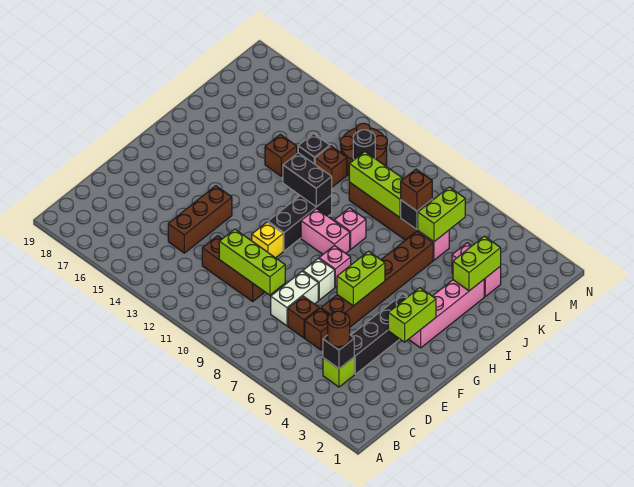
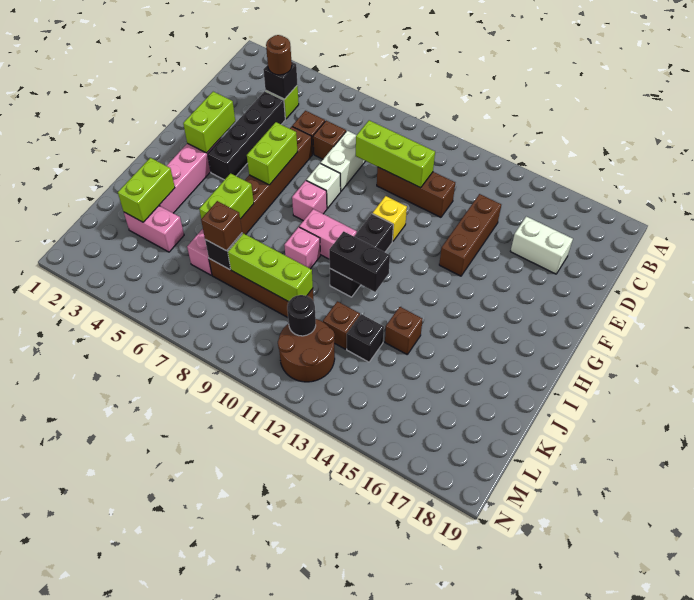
none -> white brick D16:D17 level 1
lime brick K6:L6 level 2 -> lime brick I6:J6 level 2

